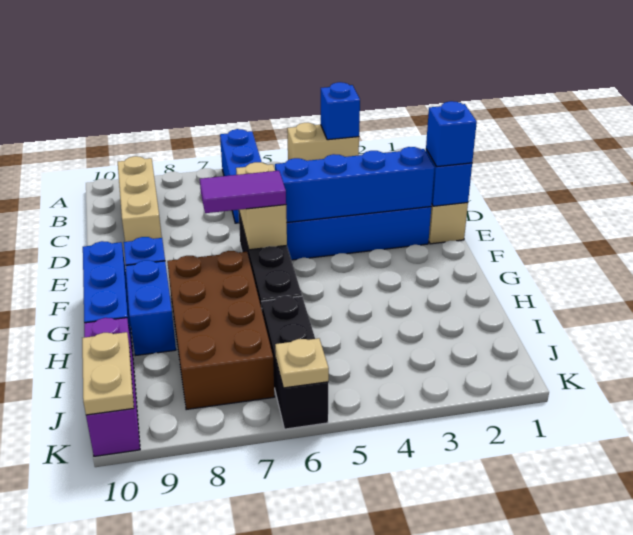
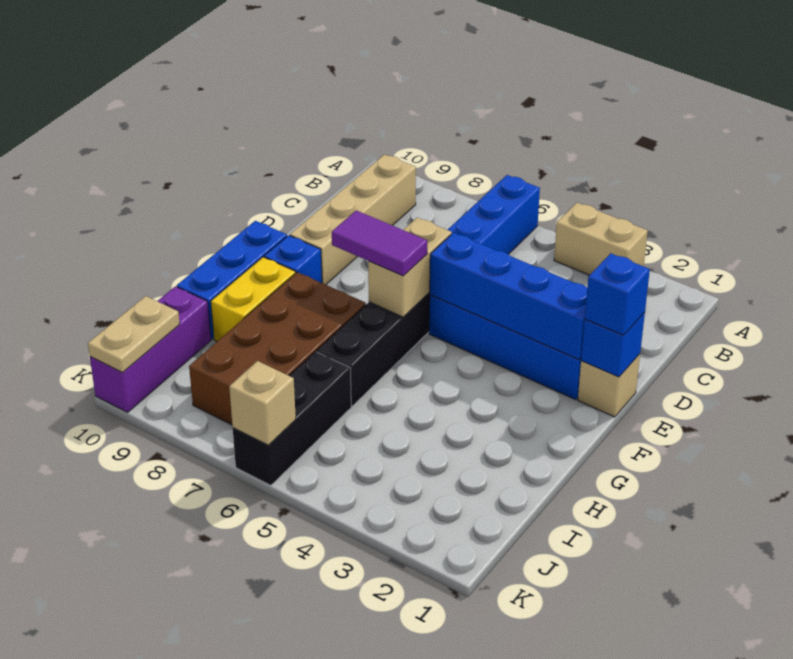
blue brick A3 level 2 -> none
tan brick B9:D9 level 1 -> tan brick B9:E9 level 1
blue brick G9:H9 level 1 -> yellow brick G9:H9 level 1
tan plate K6 level 2 -> tan brick K6 level 2

